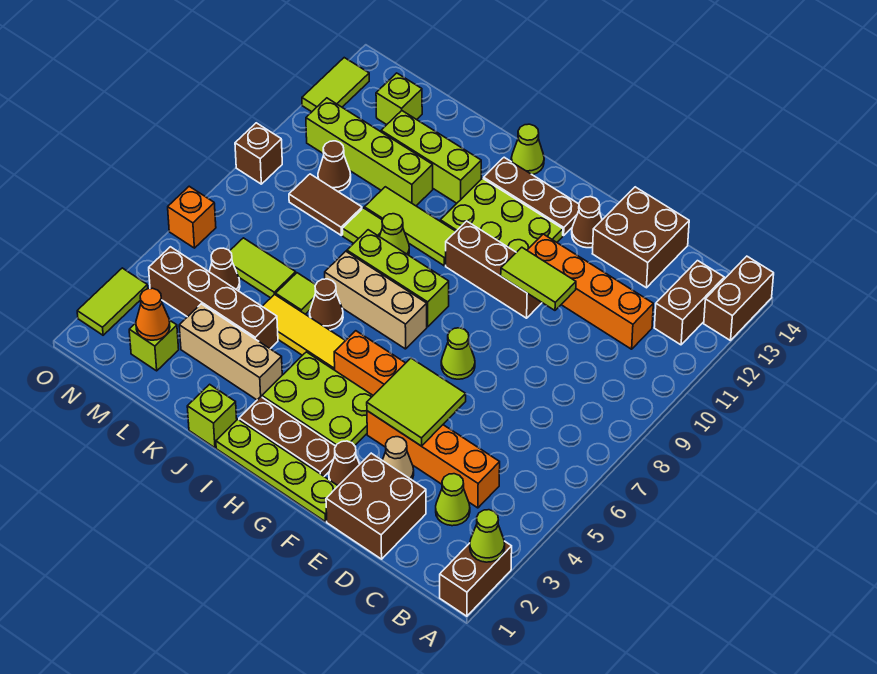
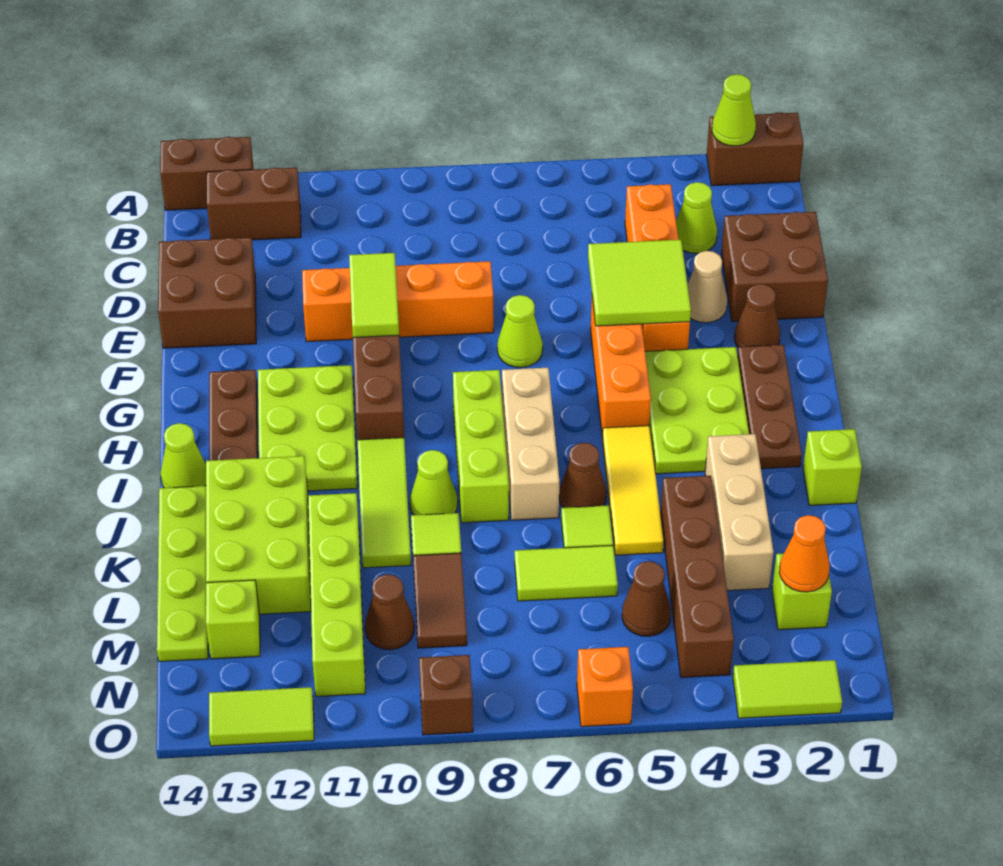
orange brick C11:F11 level 1 -> orange brick E8:E11 level 1
lime plate F1:I1 level 1 -> lime plate J14:M14 level 1
brown cone F13 level 1 -> none
lime brick J12:L12 level 1 -> lime brick J12:L13 level 1
lime tile L6:M6 level 1 -> lime tile L6:L7 level 1

